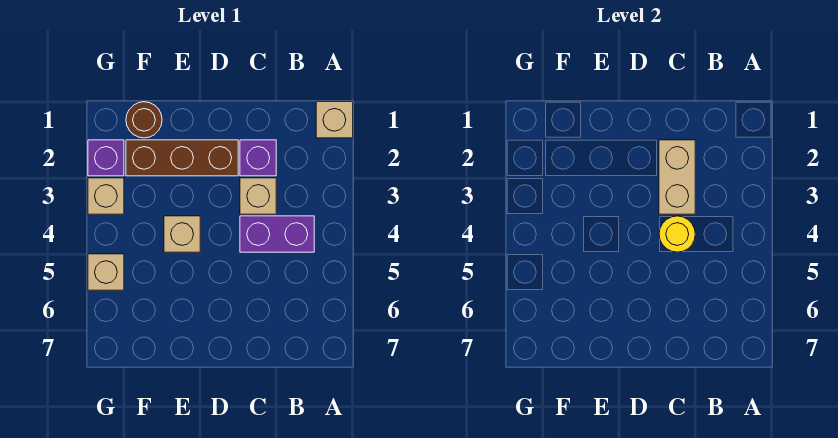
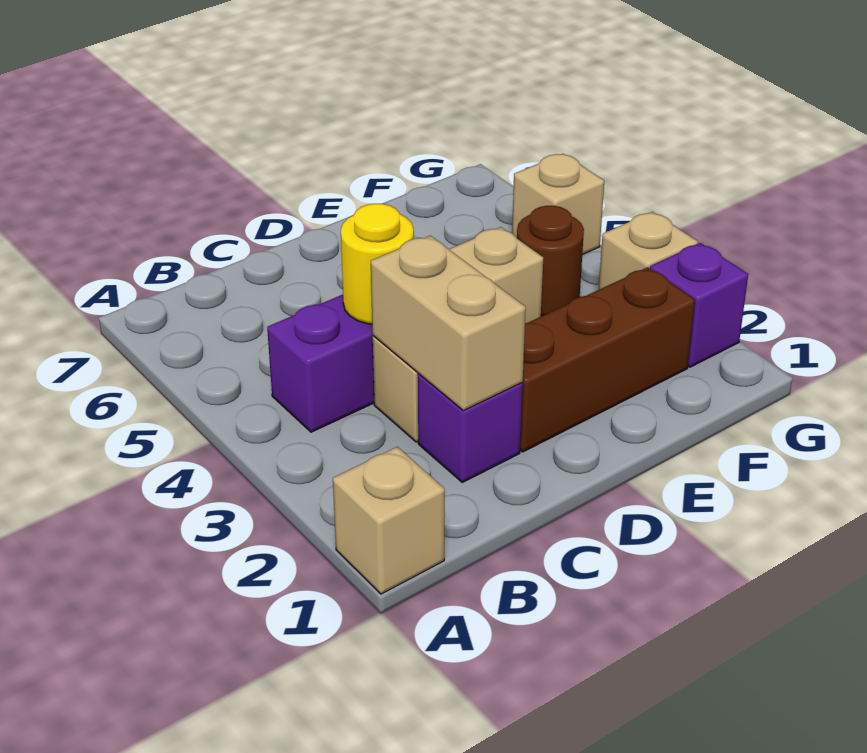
brown round brick F1 level 1 -> brown round brick F4 level 1

